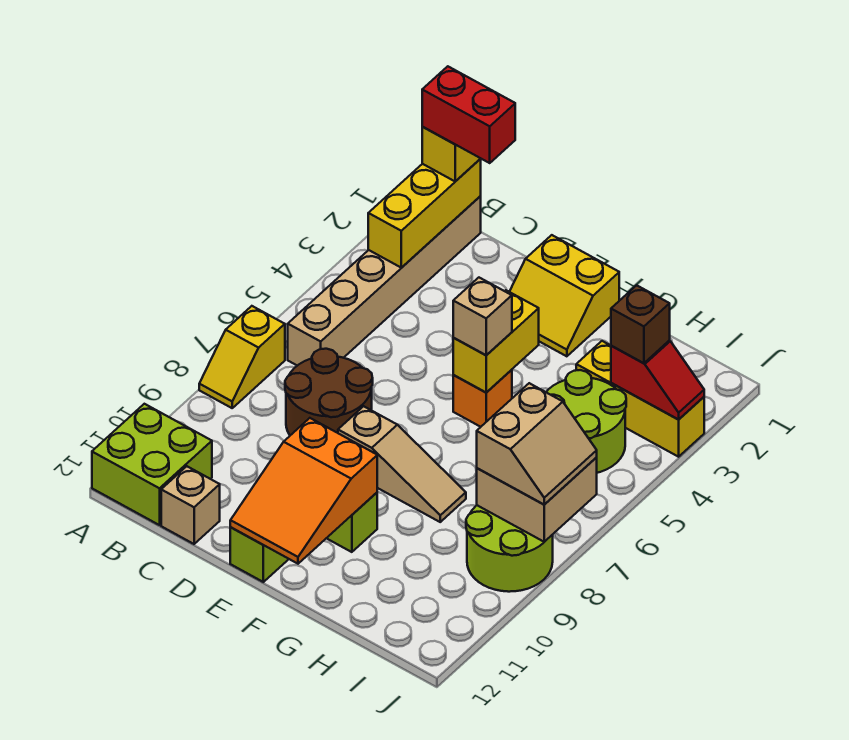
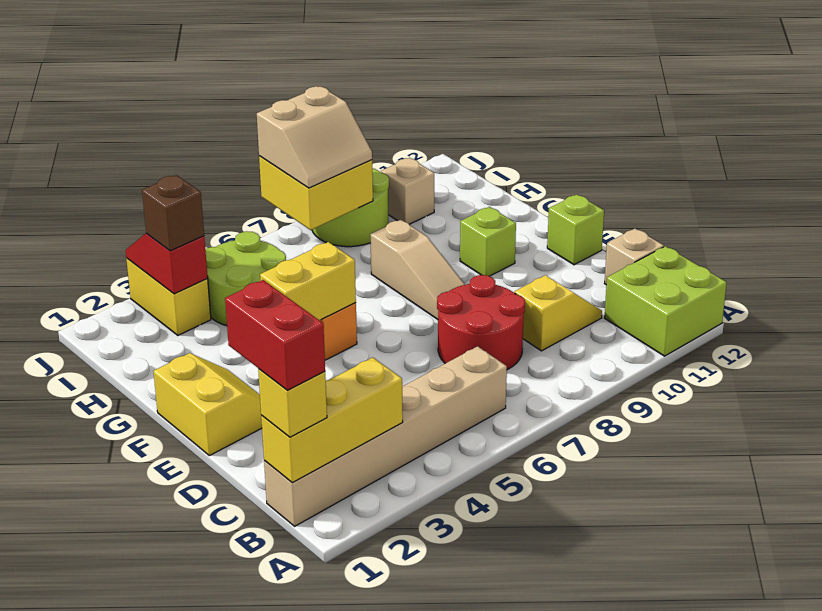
yellow slope A7:A8 level 1 top 7 -> yellow slope C9:C10 level 1 top 9
brown round brick C7:D8 level 1 -> red round brick C7:D8 level 1
tan slope E8:G8 level 1 top E -> tan slope E8:G8 level 1 top G
orange slope E10:F12 level 2 top 10 -> none
tan brick F5 level 3 -> tan brick I10 level 1
yellow brick H3:J3 level 1 -> yellow brick I3:J3 level 1
tan brick I7:J8 level 2 -> yellow brick I7:J8 level 2
tan slope I7:J8 level 3 top I -> tan slope I7:J8 level 3 top J

